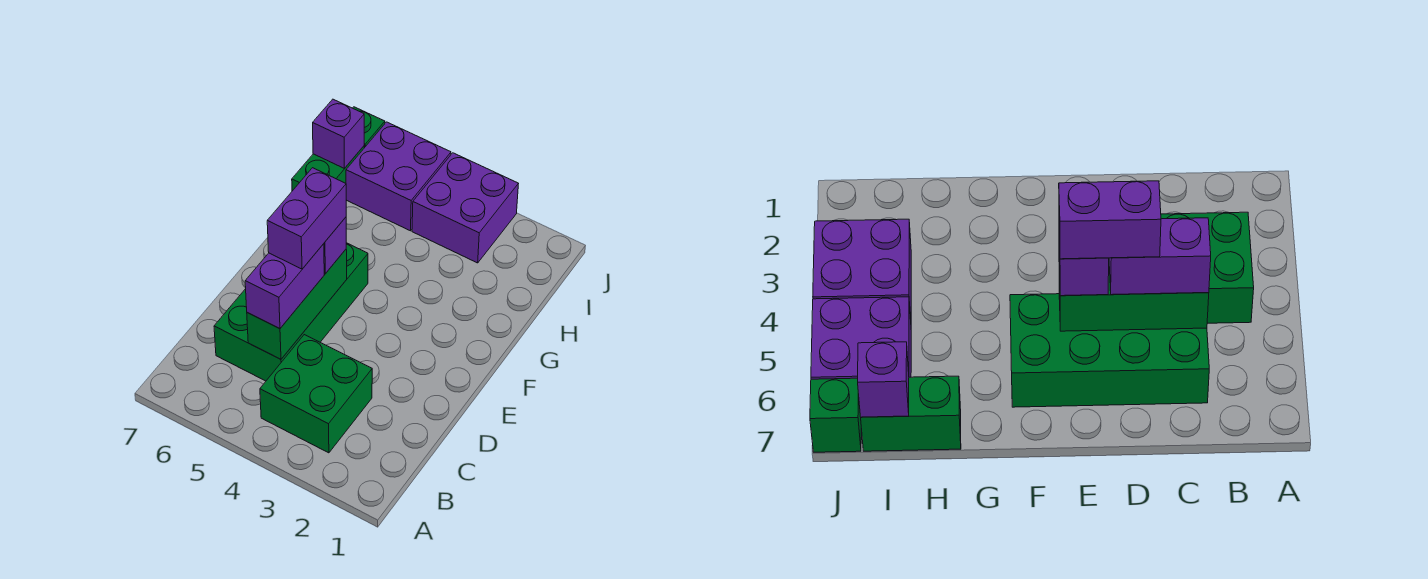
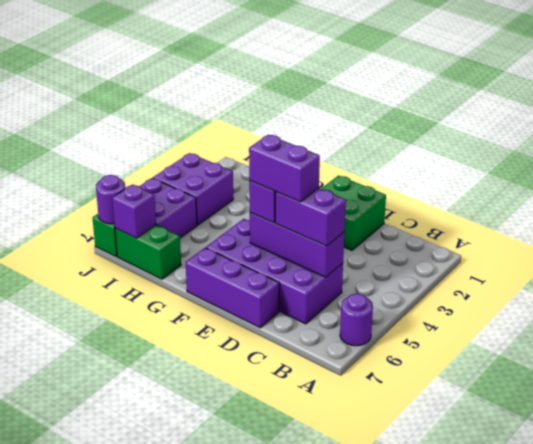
none -> purple round brick A6 level 1
green brick B3:C4 level 1 -> green brick D1:E2 level 1
green brick C5:F6 level 1 -> purple brick C5:F6 level 1
green brick C5:E5 level 2 -> purple brick C5:E5 level 2
none -> purple brick D7:F7 level 1
none -> purple round brick J7 level 2

